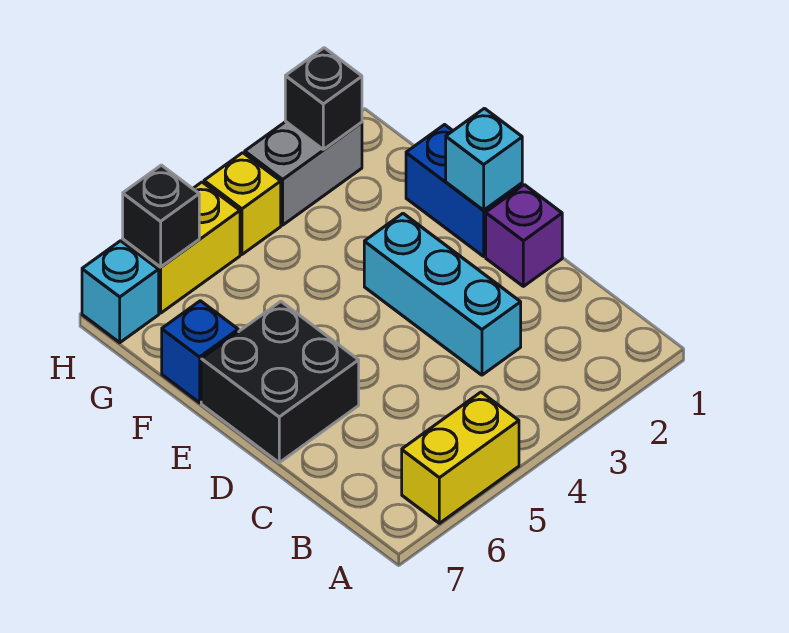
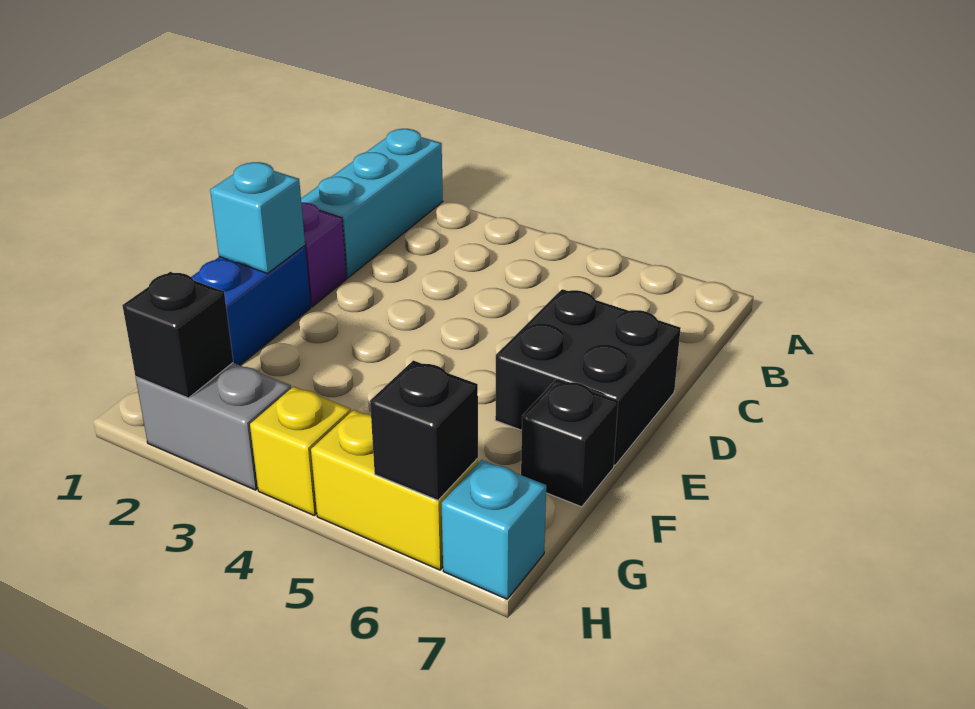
yellow brick A5:A6 level 1 -> none
cyan brick C3:E3 level 1 -> cyan brick A1:C1 level 1
blue brick F7 level 1 -> black brick F7 level 1

